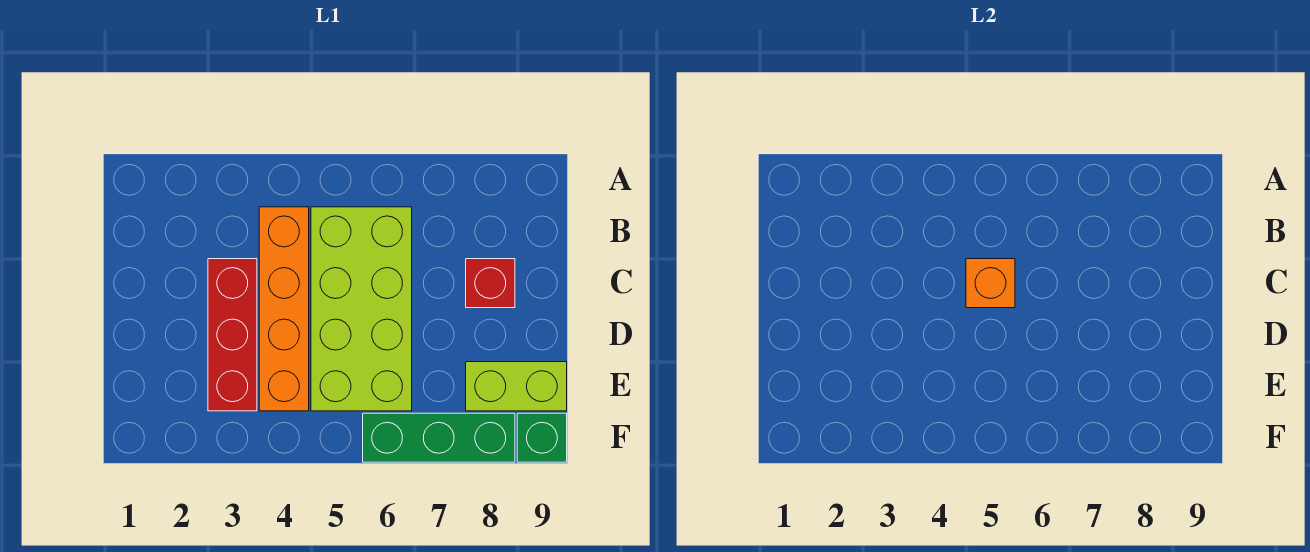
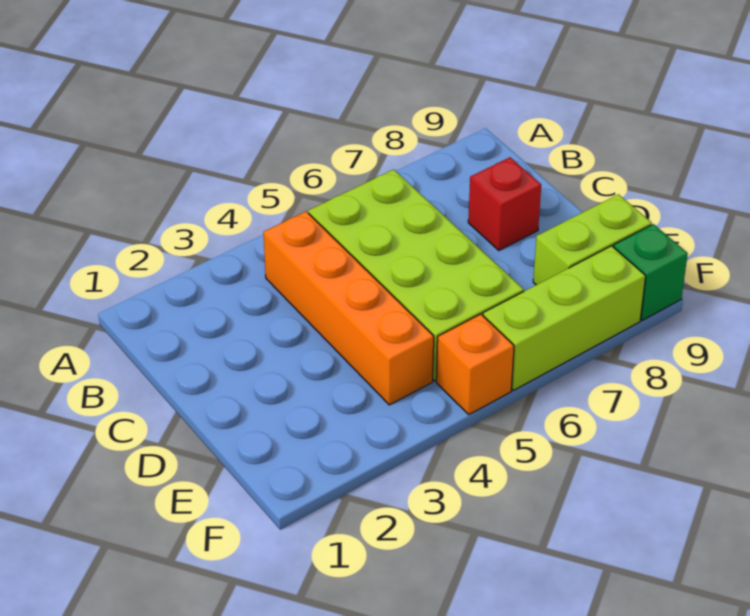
red brick C3:E3 level 1 -> none
orange brick C5 level 2 -> orange brick F5 level 1
green brick F6:F8 level 1 -> lime brick F6:F8 level 1

